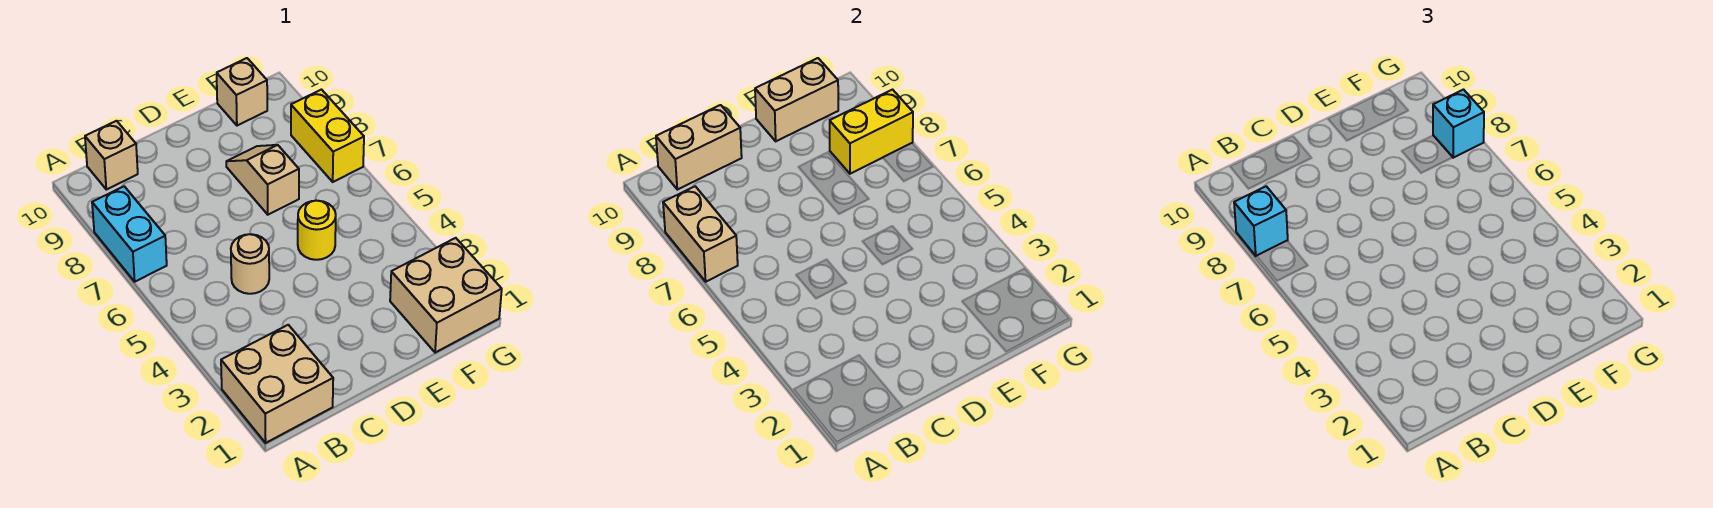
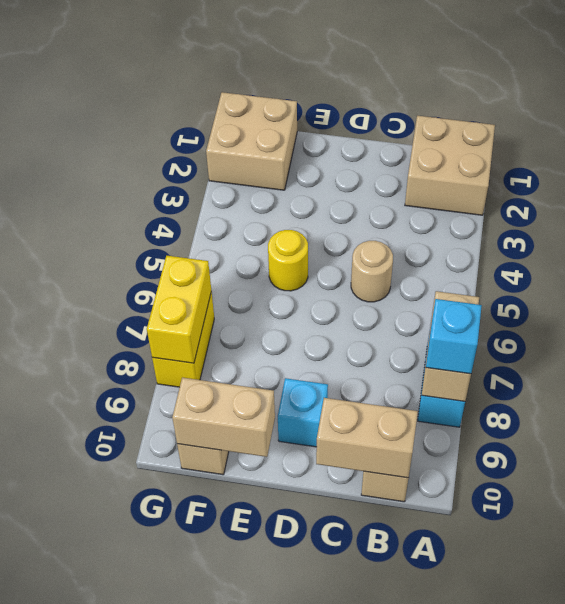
tan slope E7:E8 level 1 top 7 -> none
yellow brick F8:G8 level 2 -> yellow brick G7:G8 level 2
cyan brick G8 level 3 -> cyan brick D9 level 1

